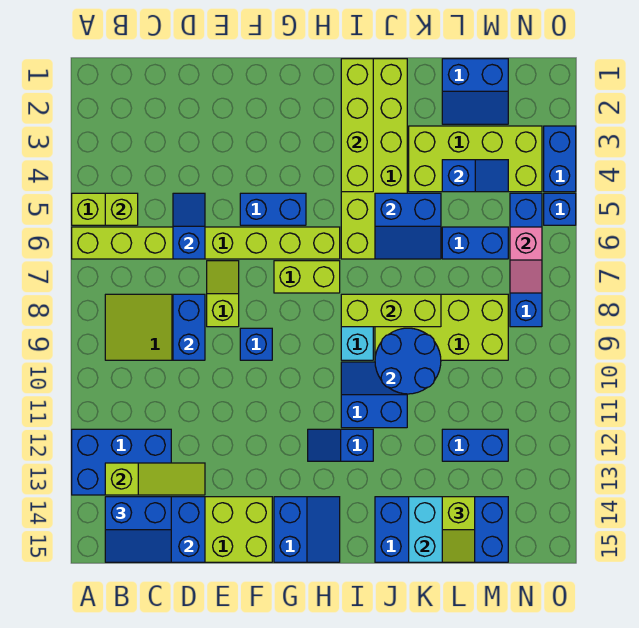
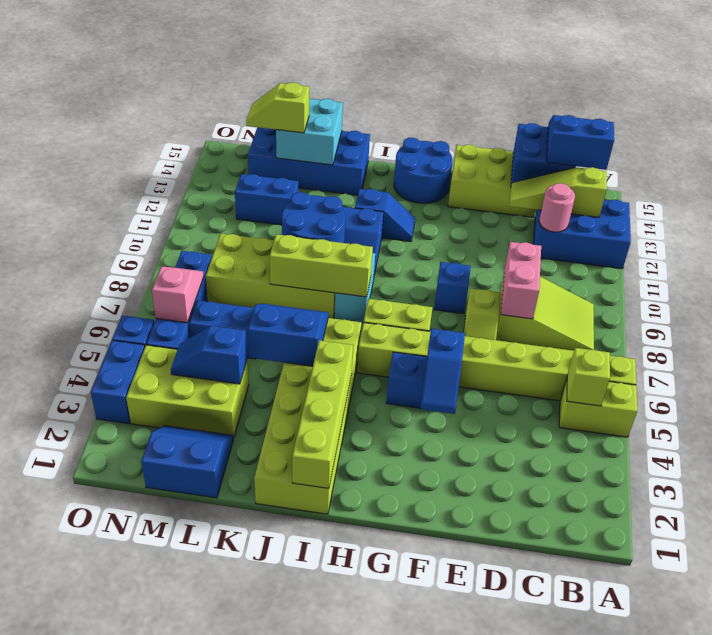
none -> pink round brick C12 level 2
blue slope D5:D6 level 2 top 6 -> blue slope F4:F5 level 2 top 5
blue brick D8:D9 level 2 -> pink brick D8:D9 level 2
blue slope G14:H15 level 1 top G -> blue round brick G14:H15 level 1
lime brick K3:N4 level 1 -> lime brick L3:N4 level 1
lime slope L14:L15 level 3 top 14 -> lime slope L14:M14 level 3 top L

